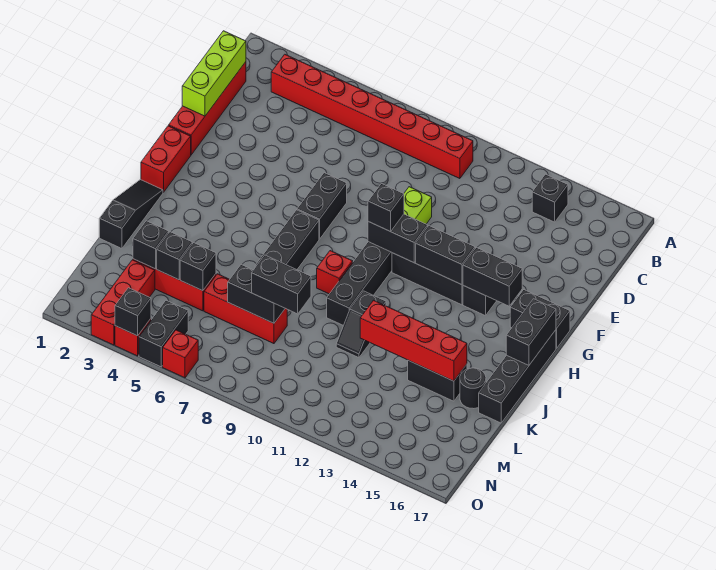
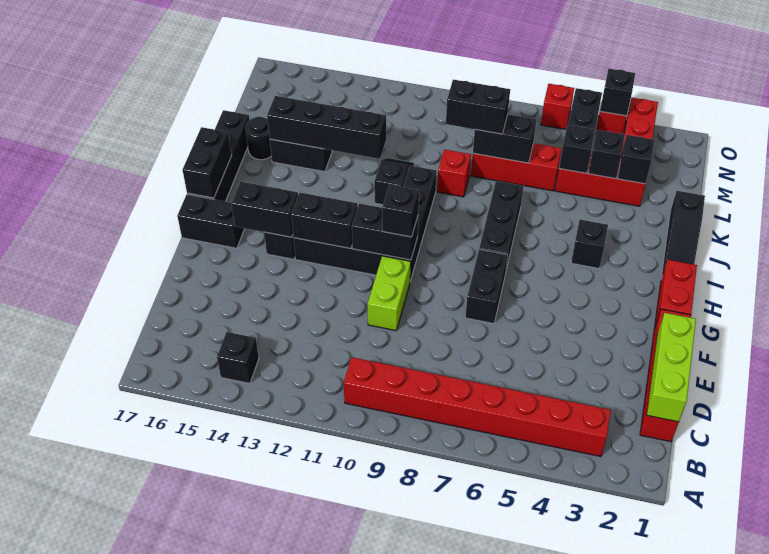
none -> black brick I4 level 1
red brick I9 level 1 -> red brick K9 level 1
red brick K12:K15 level 2 -> black brick K12:K15 level 2

